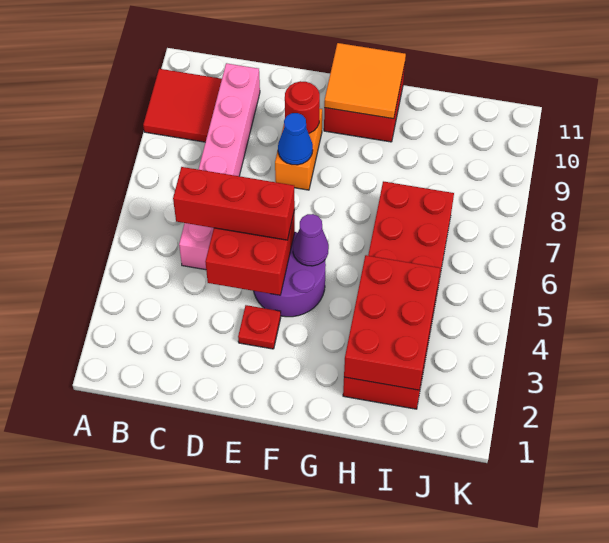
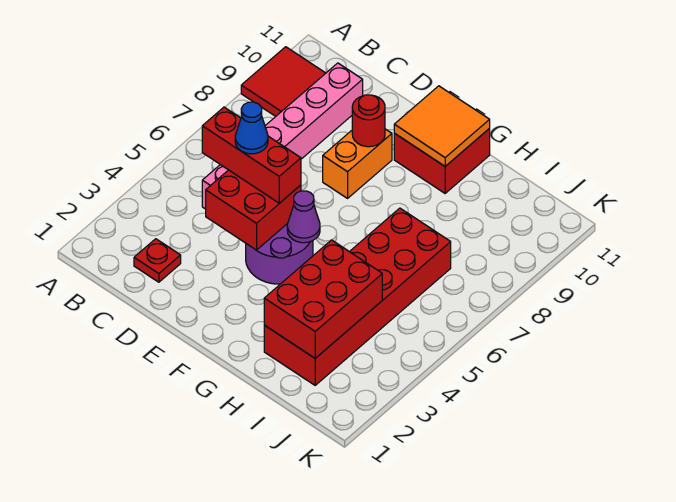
red plate E3 level 1 -> red plate C2 level 1
blue cone E8 level 2 -> blue cone D5 level 4

